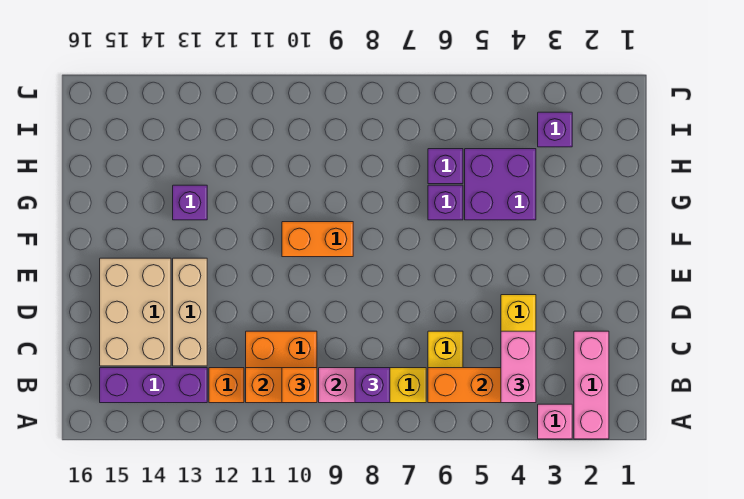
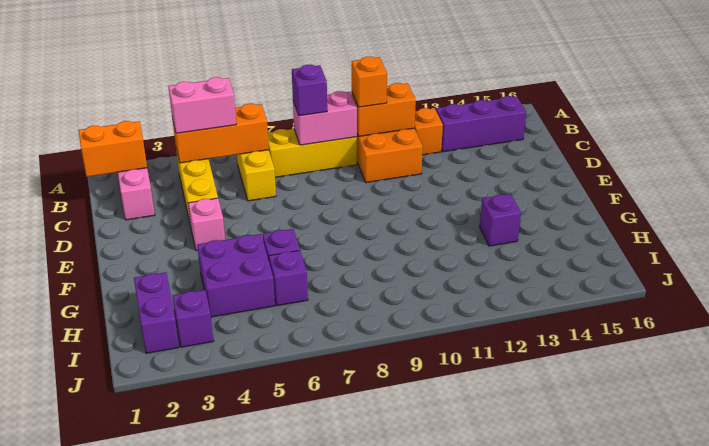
pink brick A3 level 1 -> pink brick E4 level 1
pink brick B4:C4 level 3 -> pink brick B4:B5 level 3
tan brick C13:E13 level 1 -> none
tan brick C14:E15 level 1 -> none
orange brick F9:F10 level 1 -> orange brick B1:B2 level 2
none -> purple brick H2:I2 level 1

